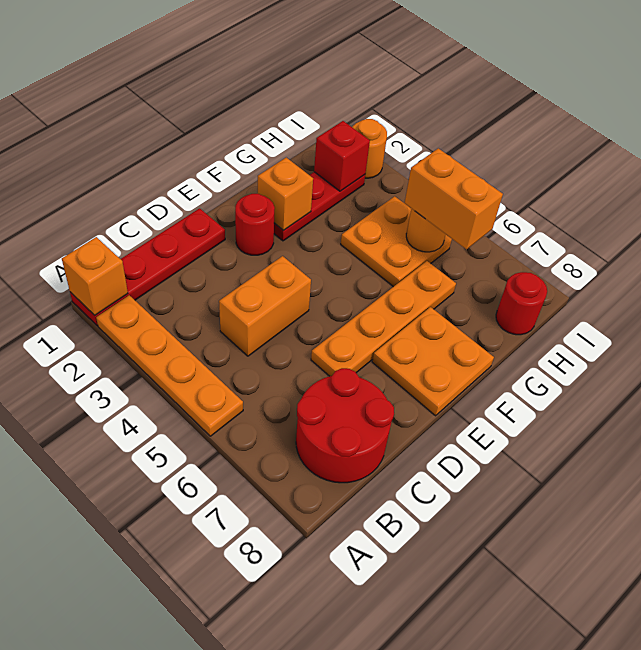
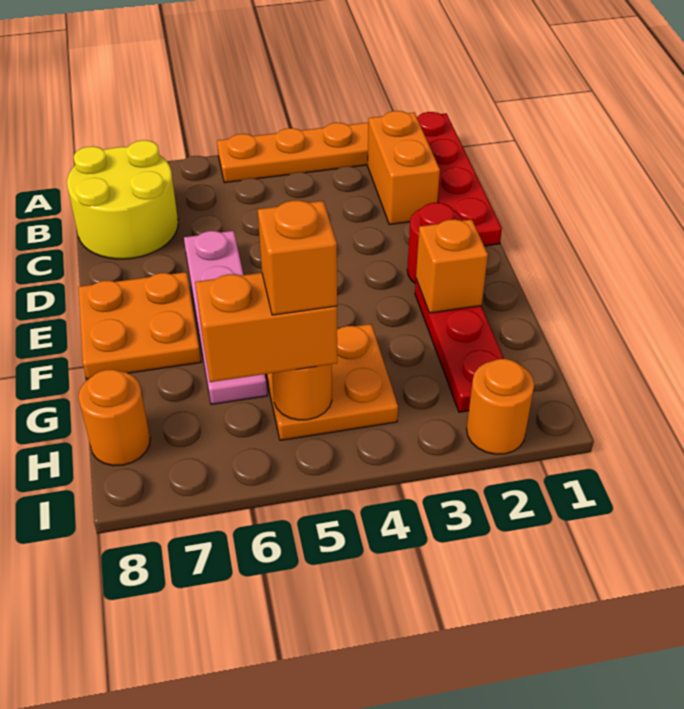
orange brick A1 level 2 -> orange brick H5 level 4
red round brick B7:C8 level 1 -> yellow round brick B7:C8 level 1
orange brick C4:D4 level 1 -> orange brick B2:C2 level 1
orange plate D6:G6 level 1 -> pink plate D6:G6 level 1
red brick H2 level 2 -> none
red round brick H8 level 1 -> orange round brick H8 level 1

